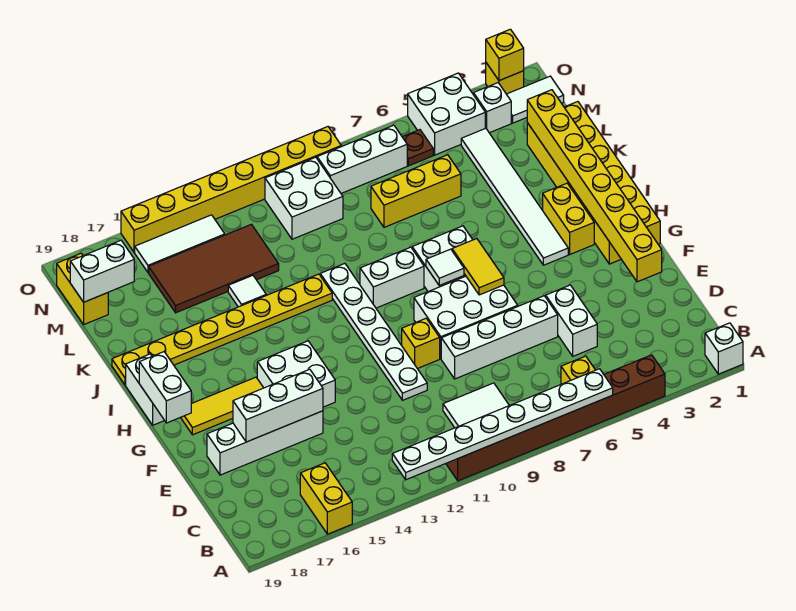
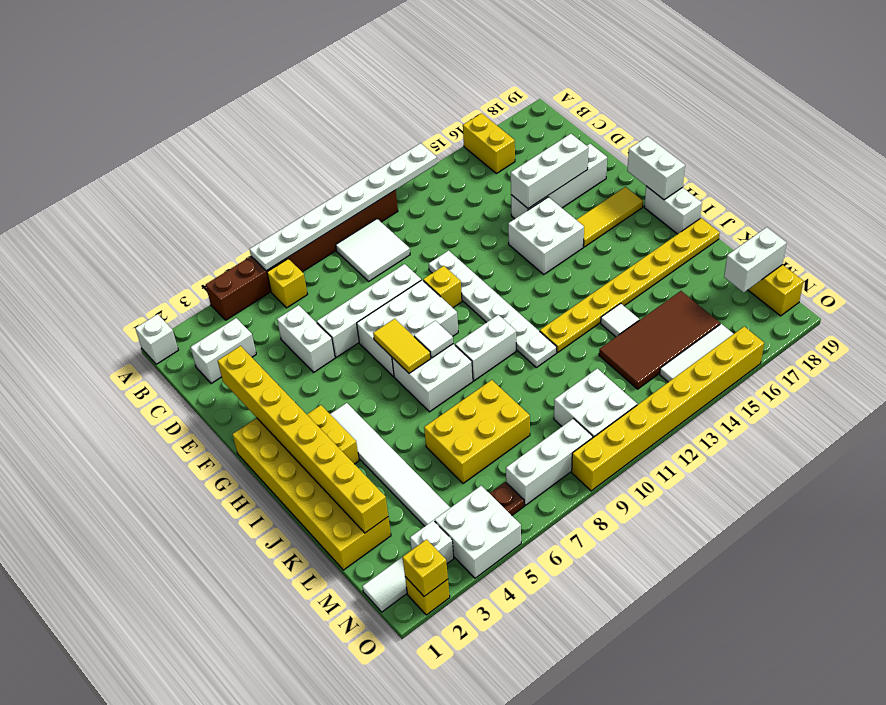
none -> white brick C2:C3 level 1
yellow brick L6:L8 level 1 -> yellow brick K6:L8 level 1

